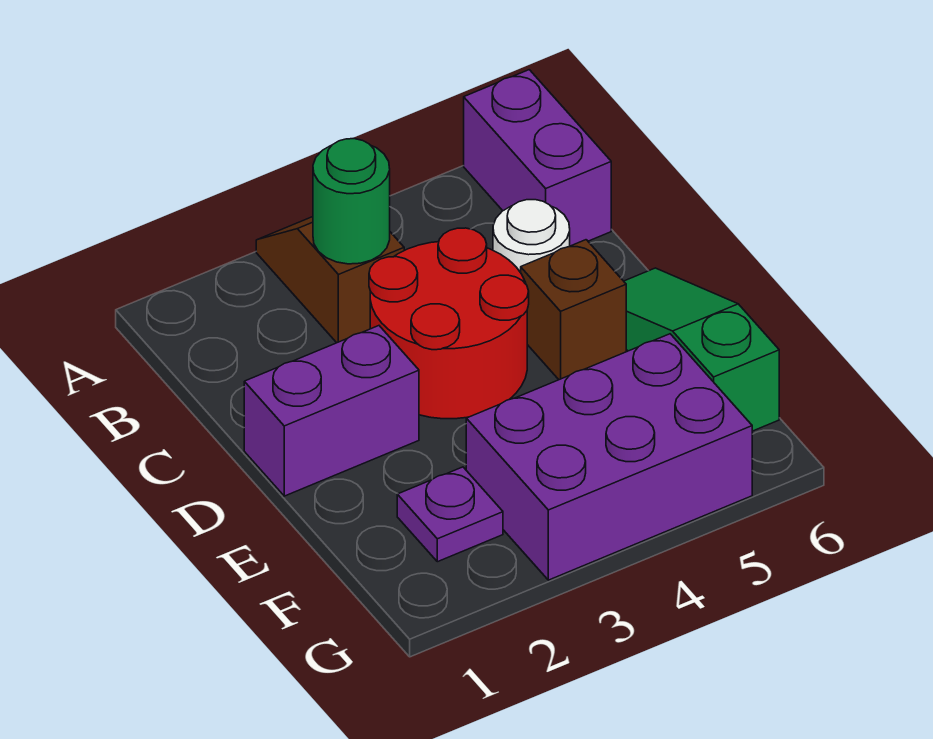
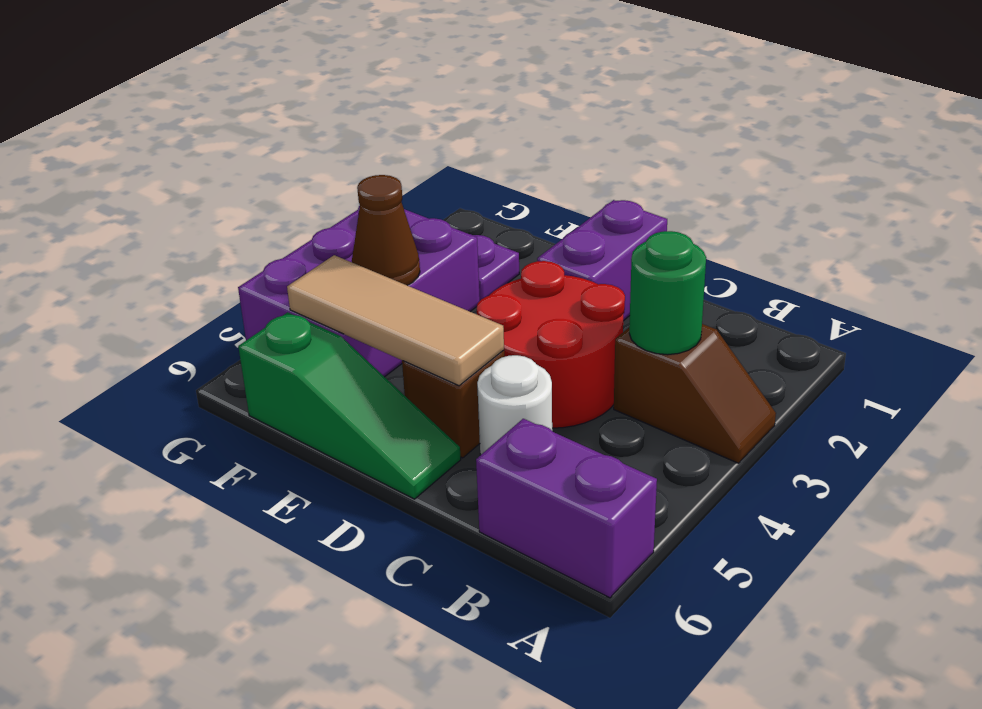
none -> tan tile D5:F5 level 2
none -> brown cone F4 level 2

